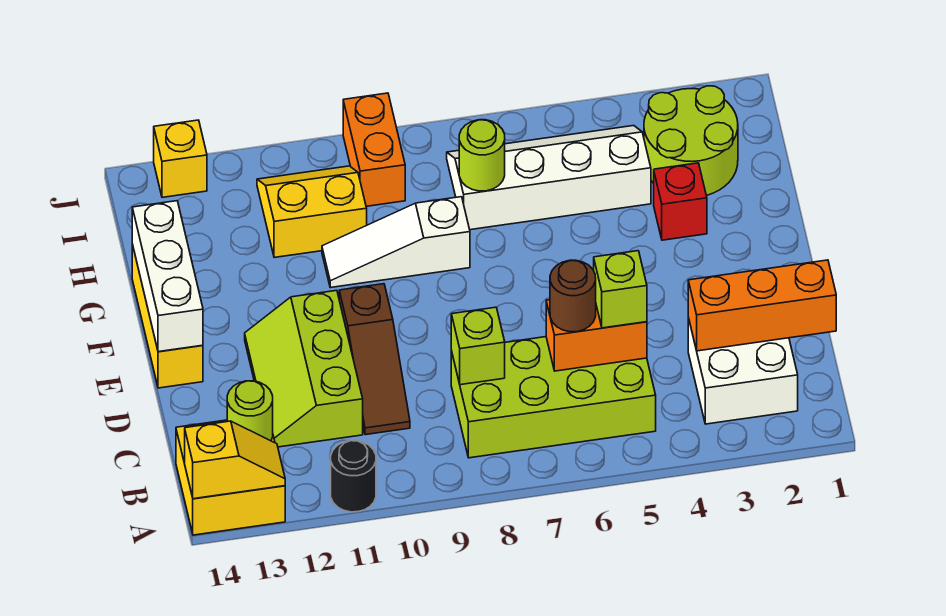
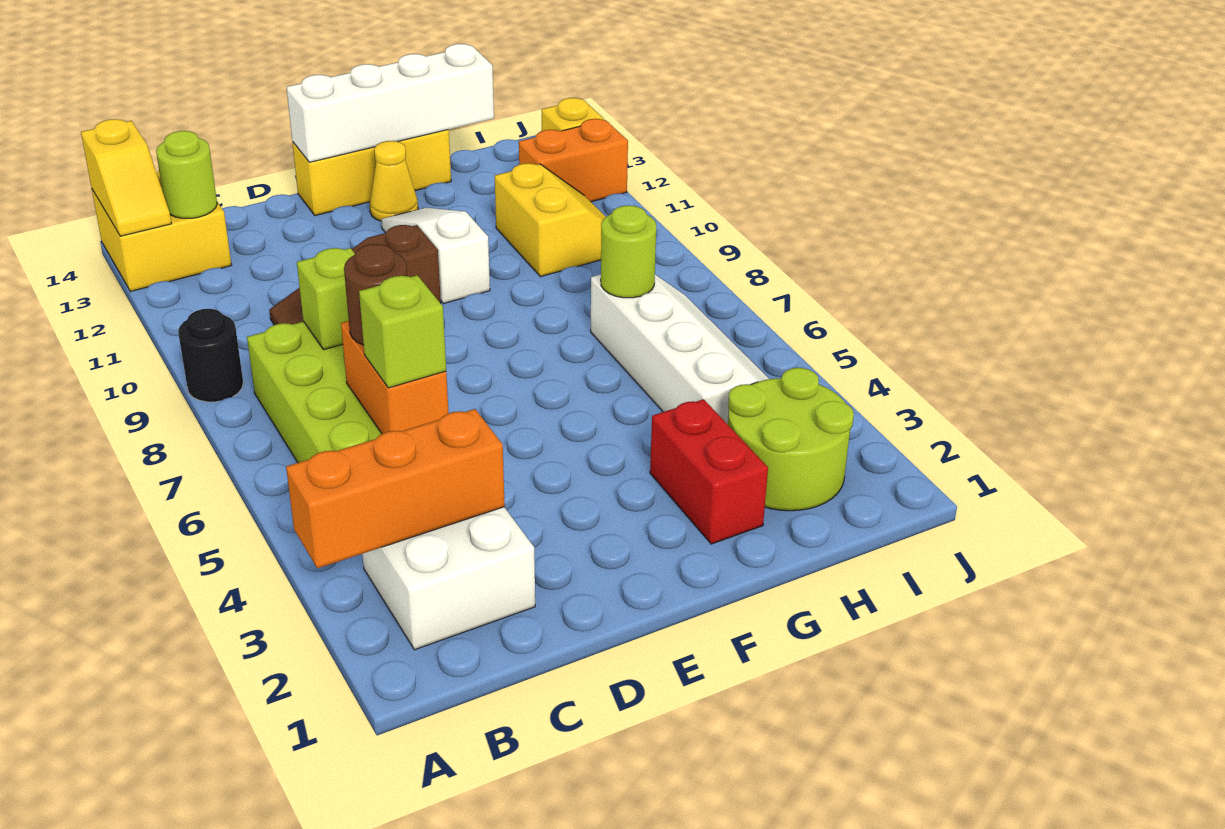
black round brick A11 level 1 -> black round brick A9 level 1
orange brick C1:C3 level 2 -> orange brick A3:C3 level 2
lime slope C11:E12 level 1 top 11 -> none
white brick E14:G14 level 2 -> white brick E14:H14 level 2
none -> yellow cone F13 level 1
red brick G3 level 1 -> red brick G2:G3 level 1
white slope G8:G10 level 1 top 8 -> white slope F10:F12 level 1 top 10
orange brick I9:J9 level 1 -> orange brick I12:J12 level 1

